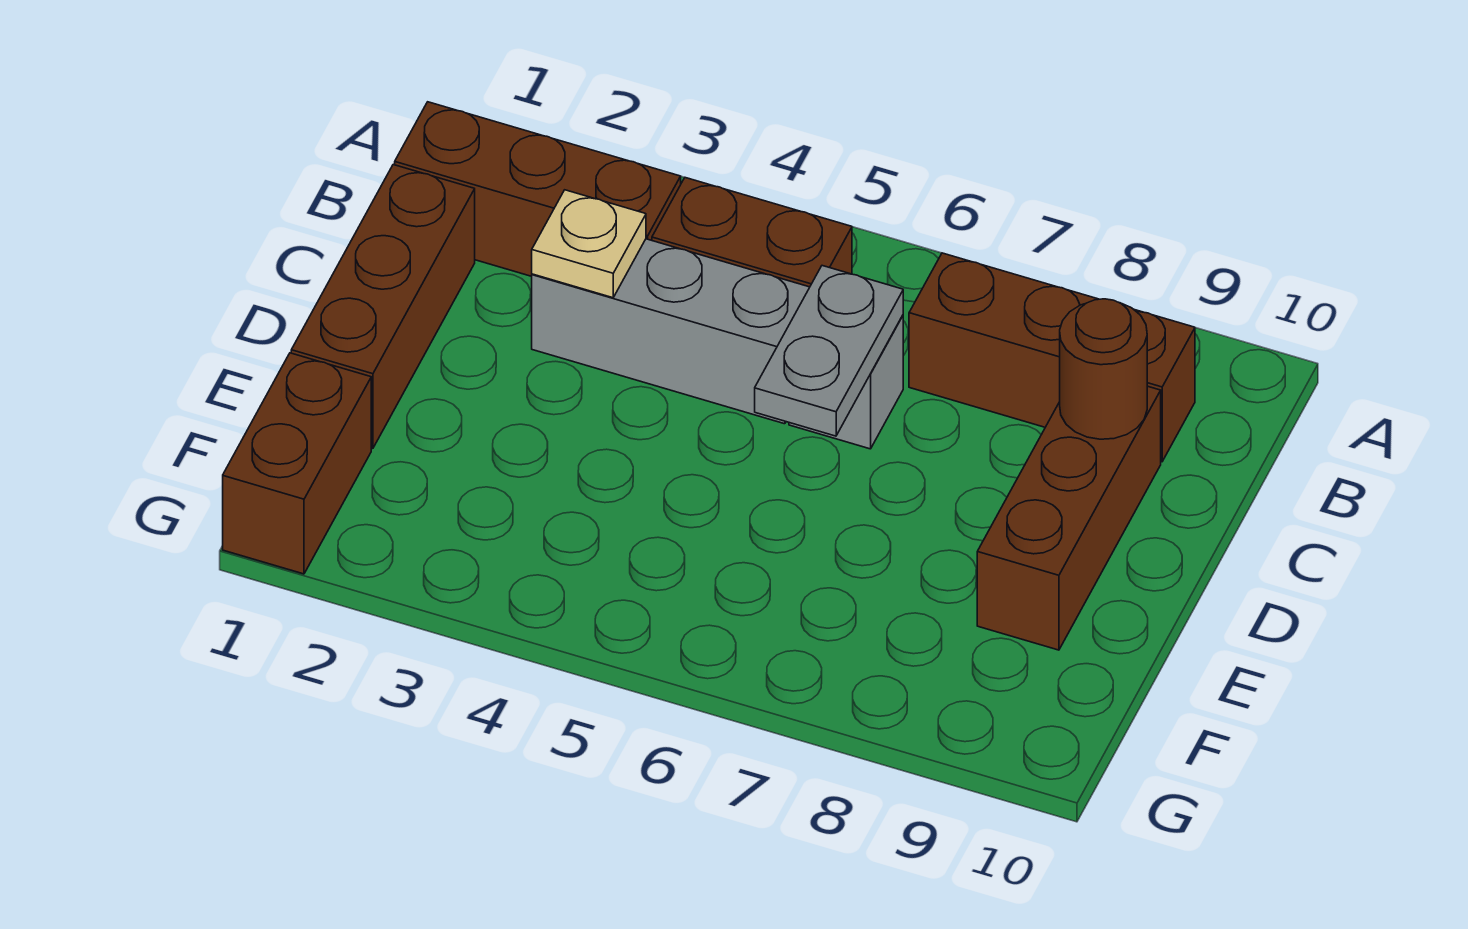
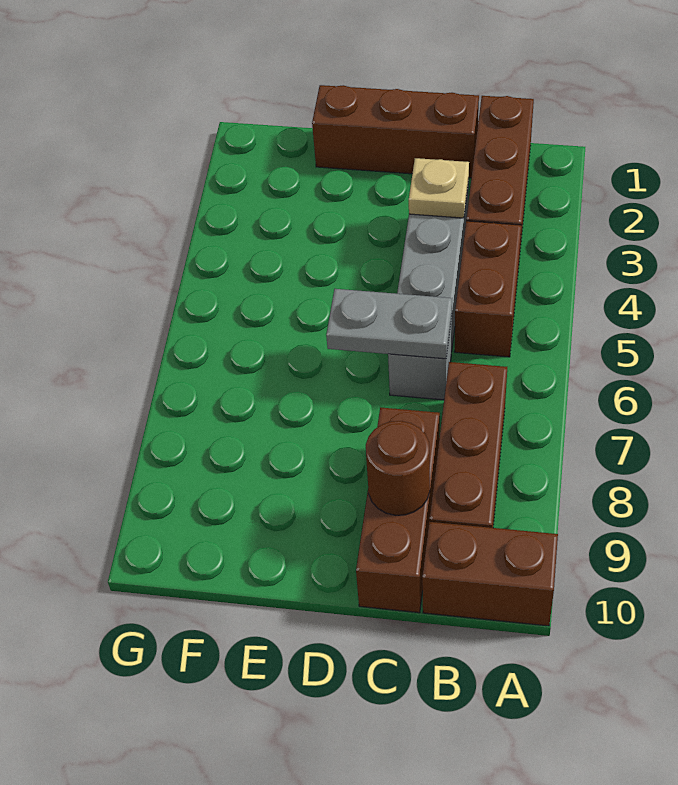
brown brick C9:E9 level 1 -> brown brick C8:C10 level 1
brown brick F1:G1 level 1 -> brown brick A10:B10 level 1

